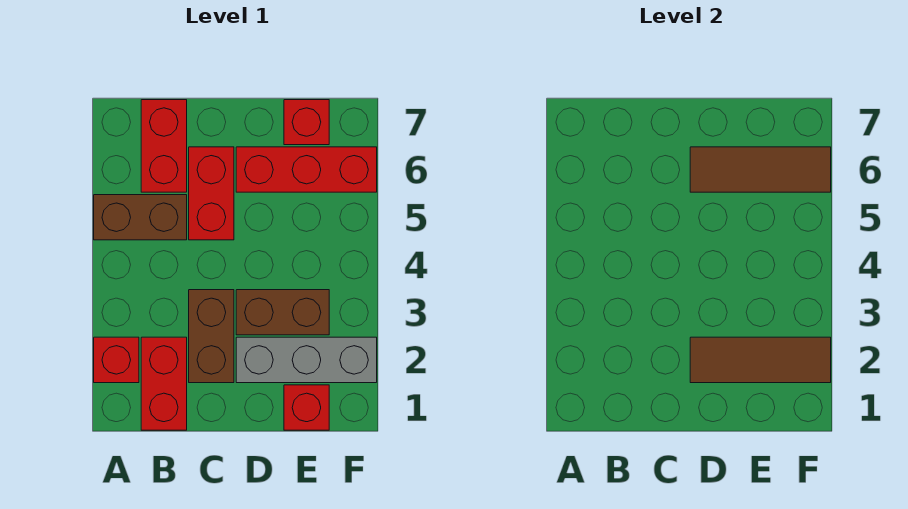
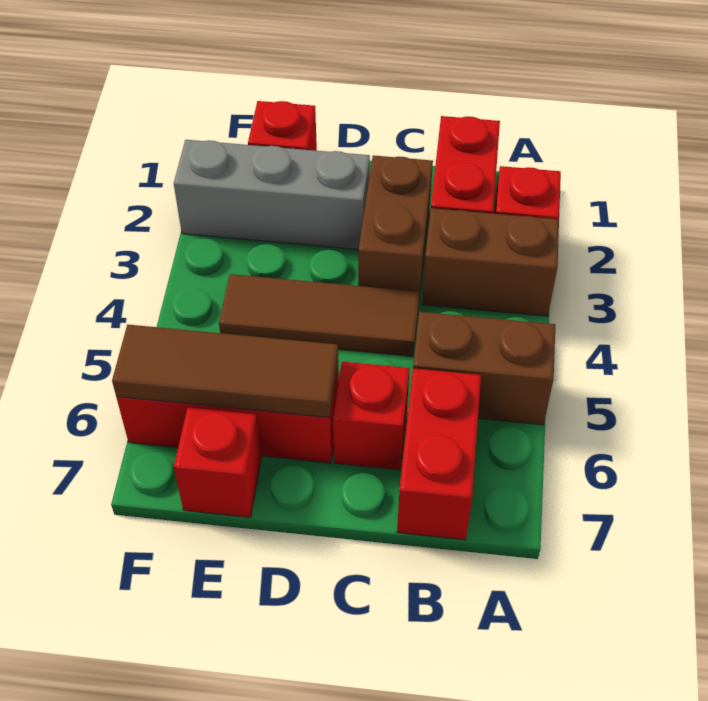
red brick C5:C6 level 1 -> red brick C6 level 1
brown tile D2:F2 level 2 -> brown tile C4:E4 level 1
brown brick D3:E3 level 1 -> brown brick A3:B3 level 1

